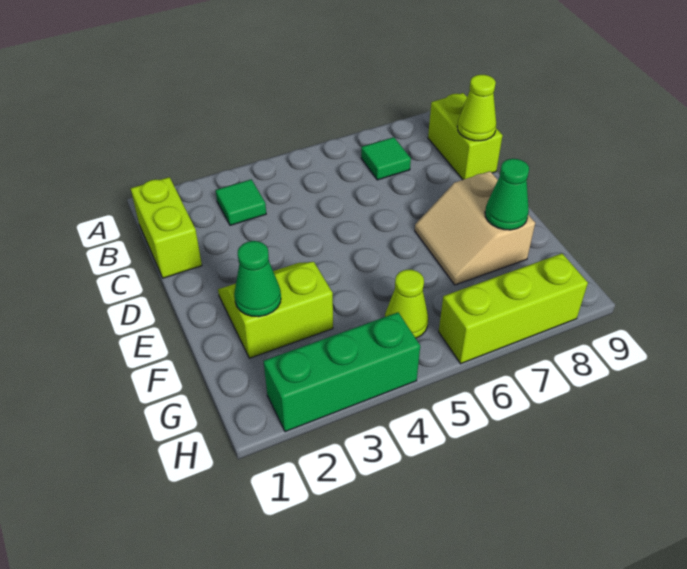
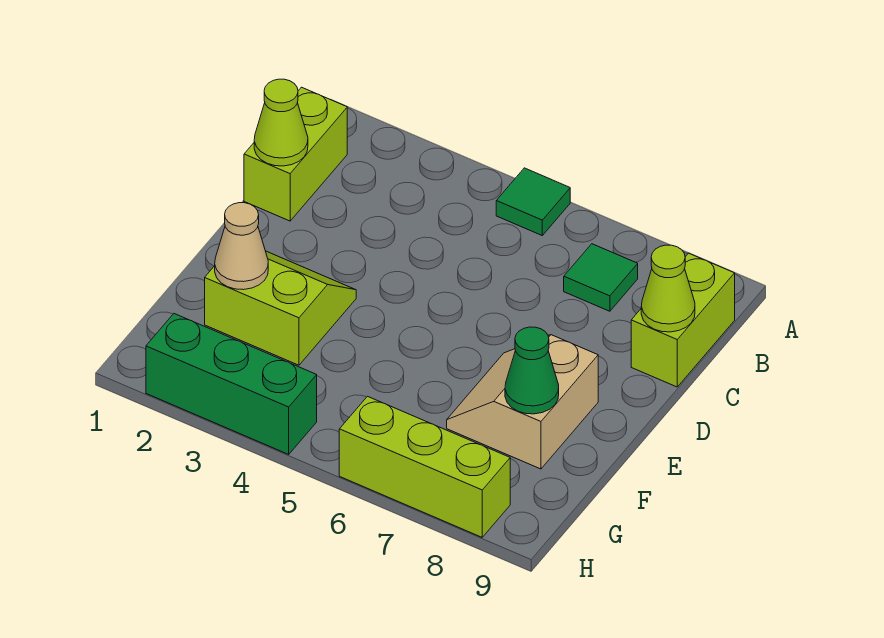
green tile B3 level 1 -> green tile A5 level 1
green cone F2 level 2 -> tan cone F2 level 2
lime cone G5 level 1 -> lime cone C1 level 2

